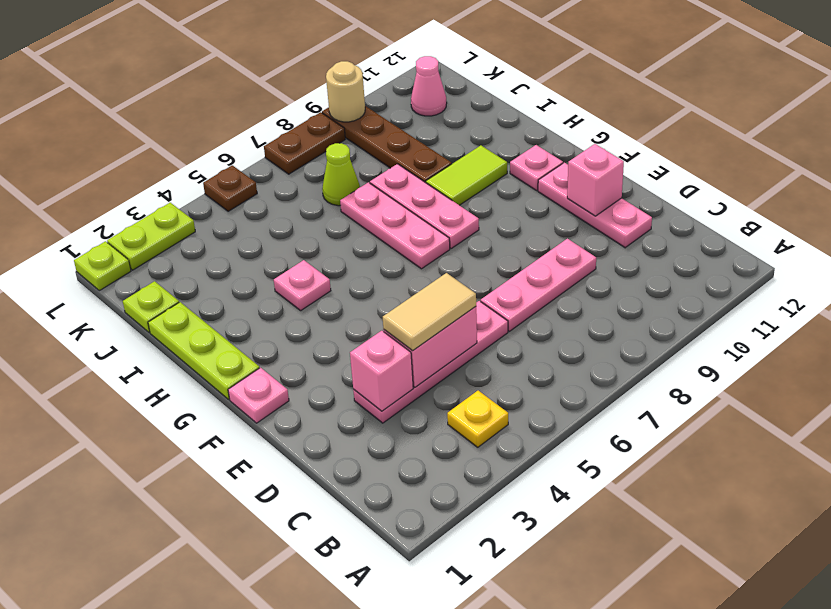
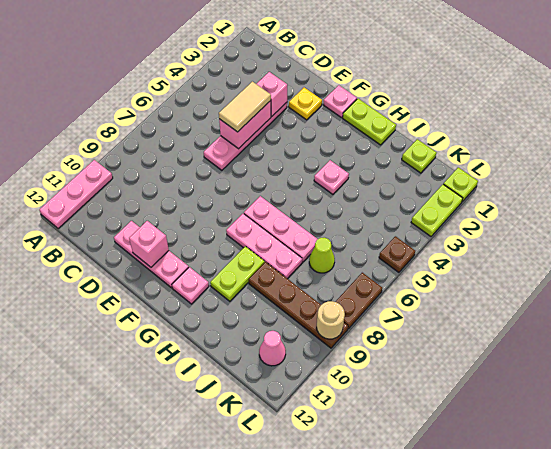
yellow plate B4 level 1 -> yellow plate E2 level 1
pink plate D7:D9 level 1 -> pink plate A10:A12 level 1
lime plate G1:I1 level 1 -> lime plate G1:H1 level 1
lime tile H9:H10 level 1 -> lime plate H9:H10 level 1

